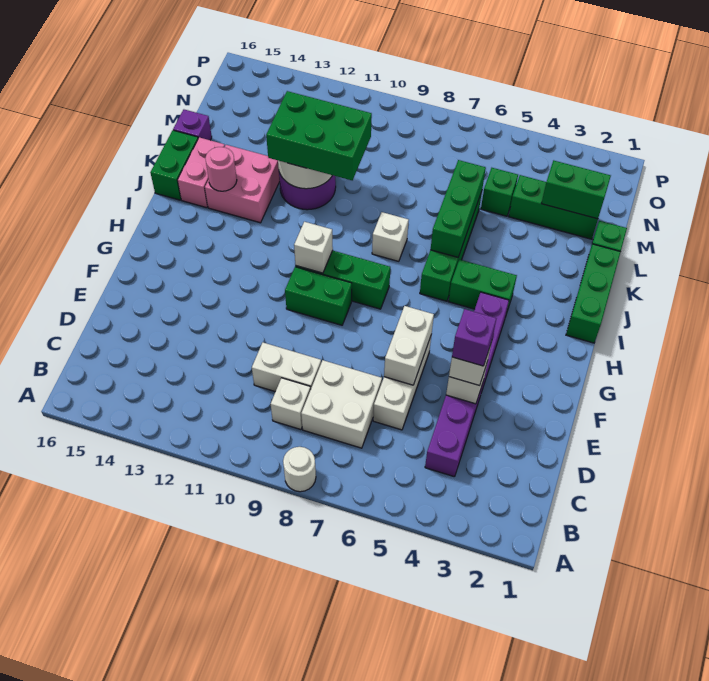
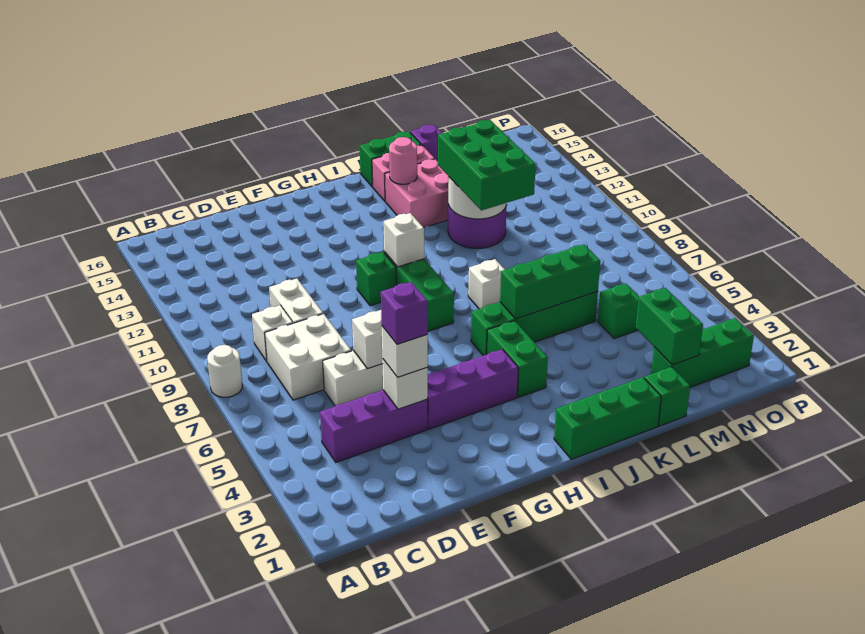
green brick G9:G10 level 1 -> green brick G10 level 1
green brick M2:M4 level 1 -> green brick M2:O2 level 1

